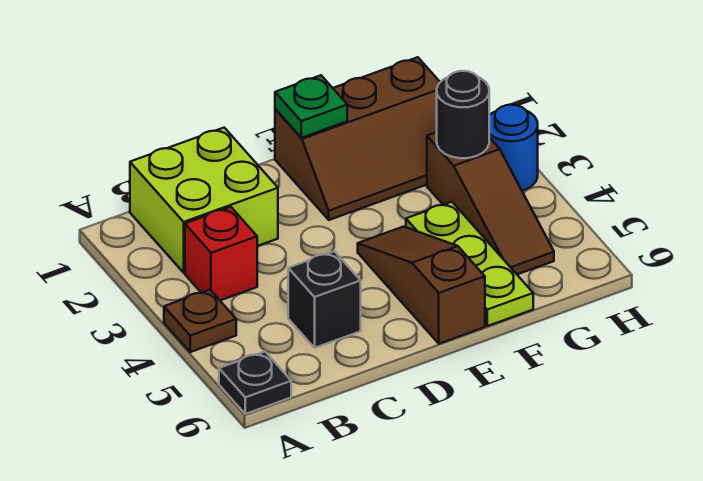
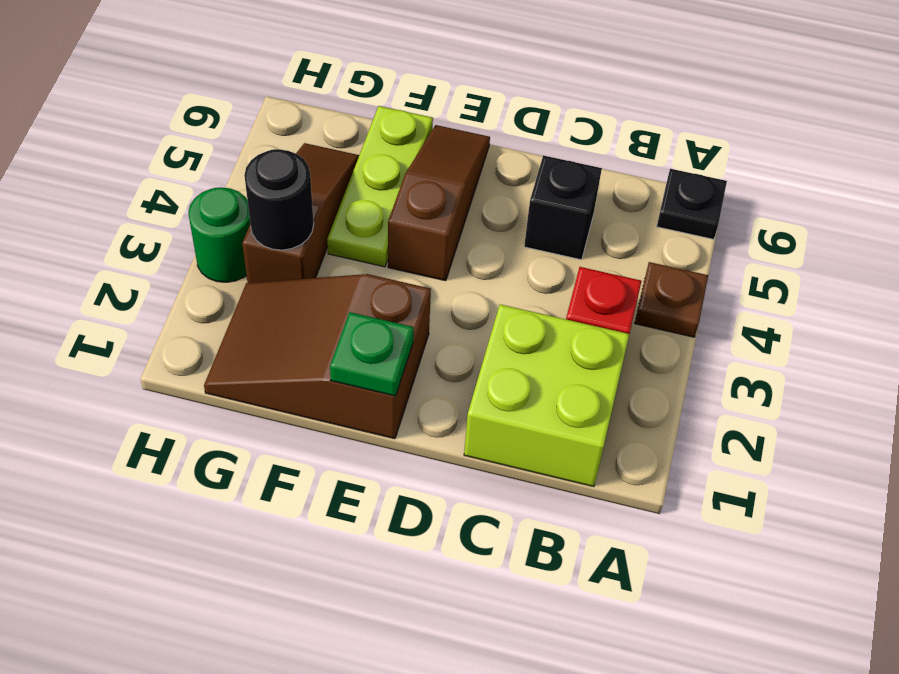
brown slope E1:G2 level 1 top 1 -> brown slope E1:G2 level 1 top E
brown slope E4:E6 level 1 top 6 -> brown slope E4:E6 level 1 top 4
blue round brick H3 level 1 -> green round brick H3 level 1

